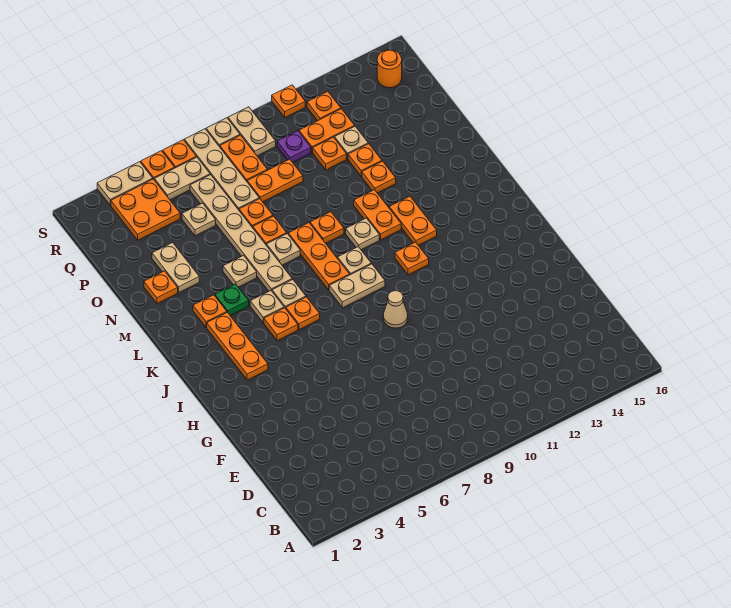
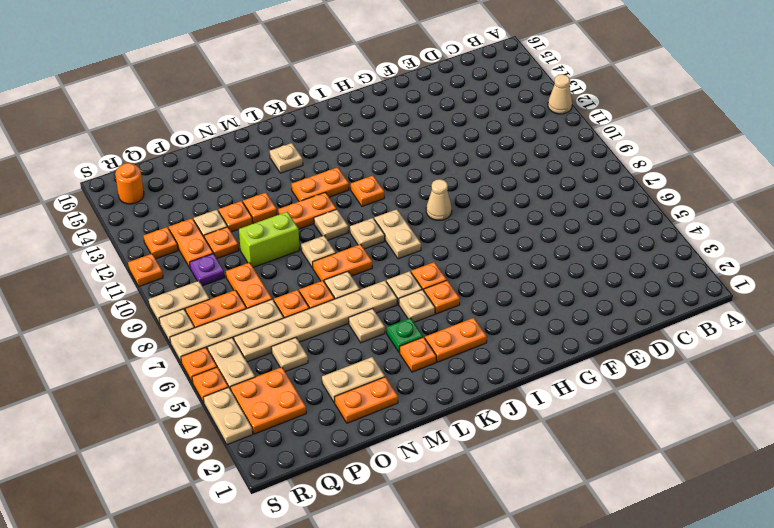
none -> tan cone A12 level 1
orange plate I3:K3 level 1 -> orange plate J3:K3 level 1
orange plate K8:M8 level 1 -> orange plate L8:M8 level 1
none -> tan plate L14 level 1
orange plate M9 level 1 -> tan plate M9 level 1
orange plate N2 level 1 -> orange plate N2:O2 level 1
none -> lime brick N10:O10 level 1

